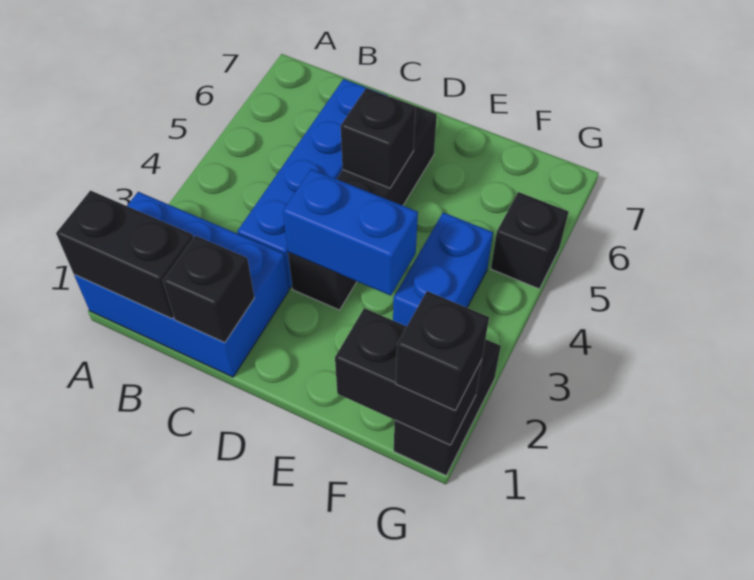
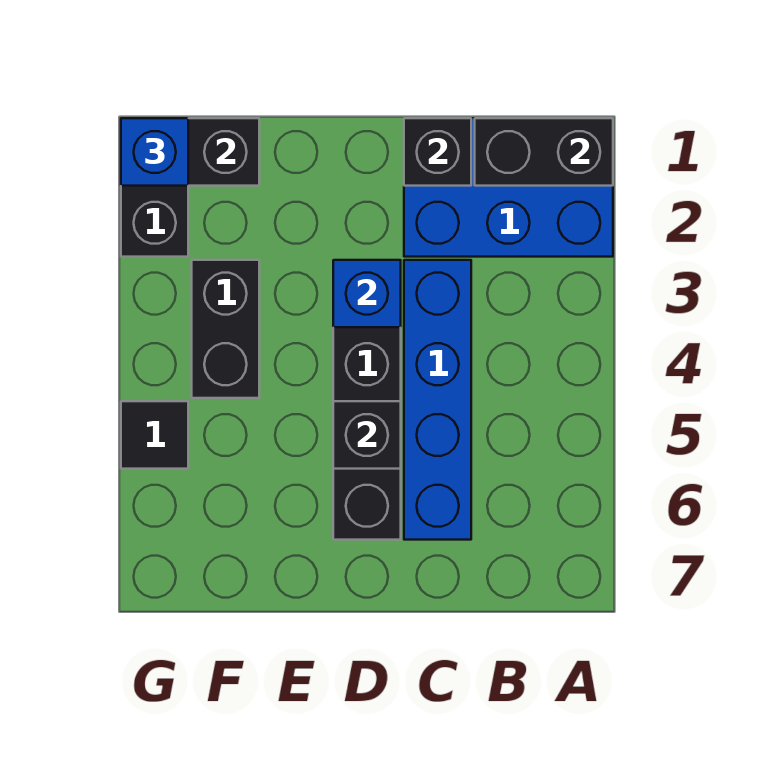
blue brick D3:E3 level 2 -> blue brick D3 level 2
blue brick F3:F4 level 1 -> black brick F3:F4 level 1
black brick G1 level 3 -> blue brick G1 level 3
black brick G5 level 1 -> black tile G5 level 1

